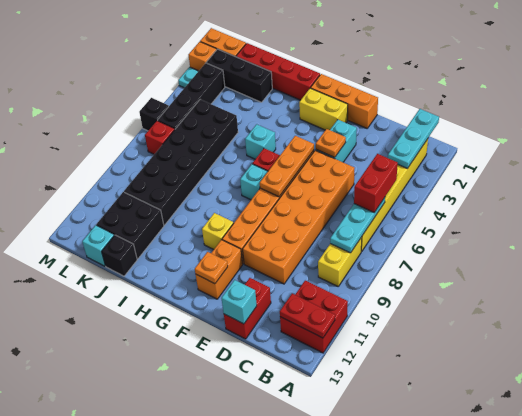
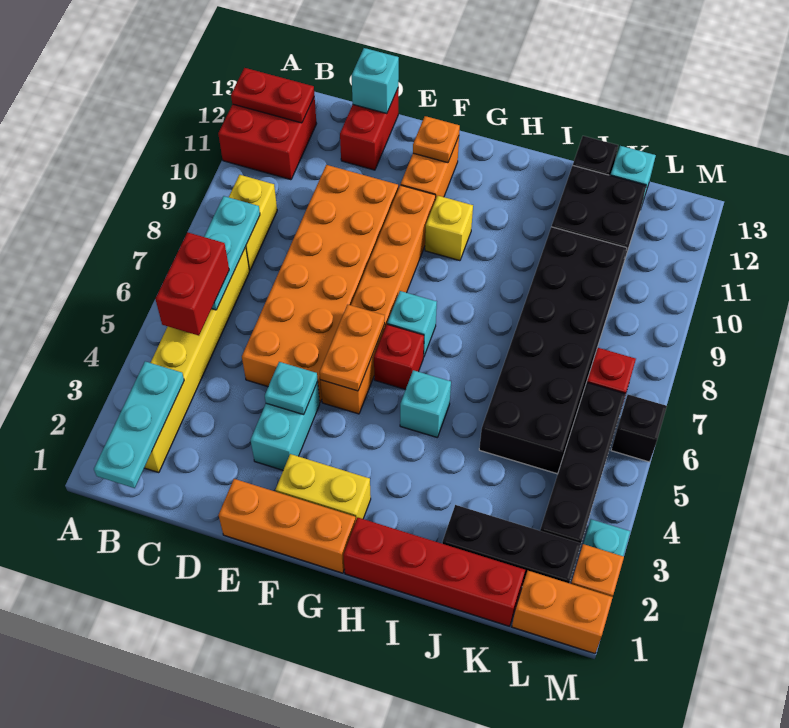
orange plate E4 level 2 -> cyan plate E4 level 2
orange plate F5:F7 level 2 -> orange plate F5:F6 level 2

